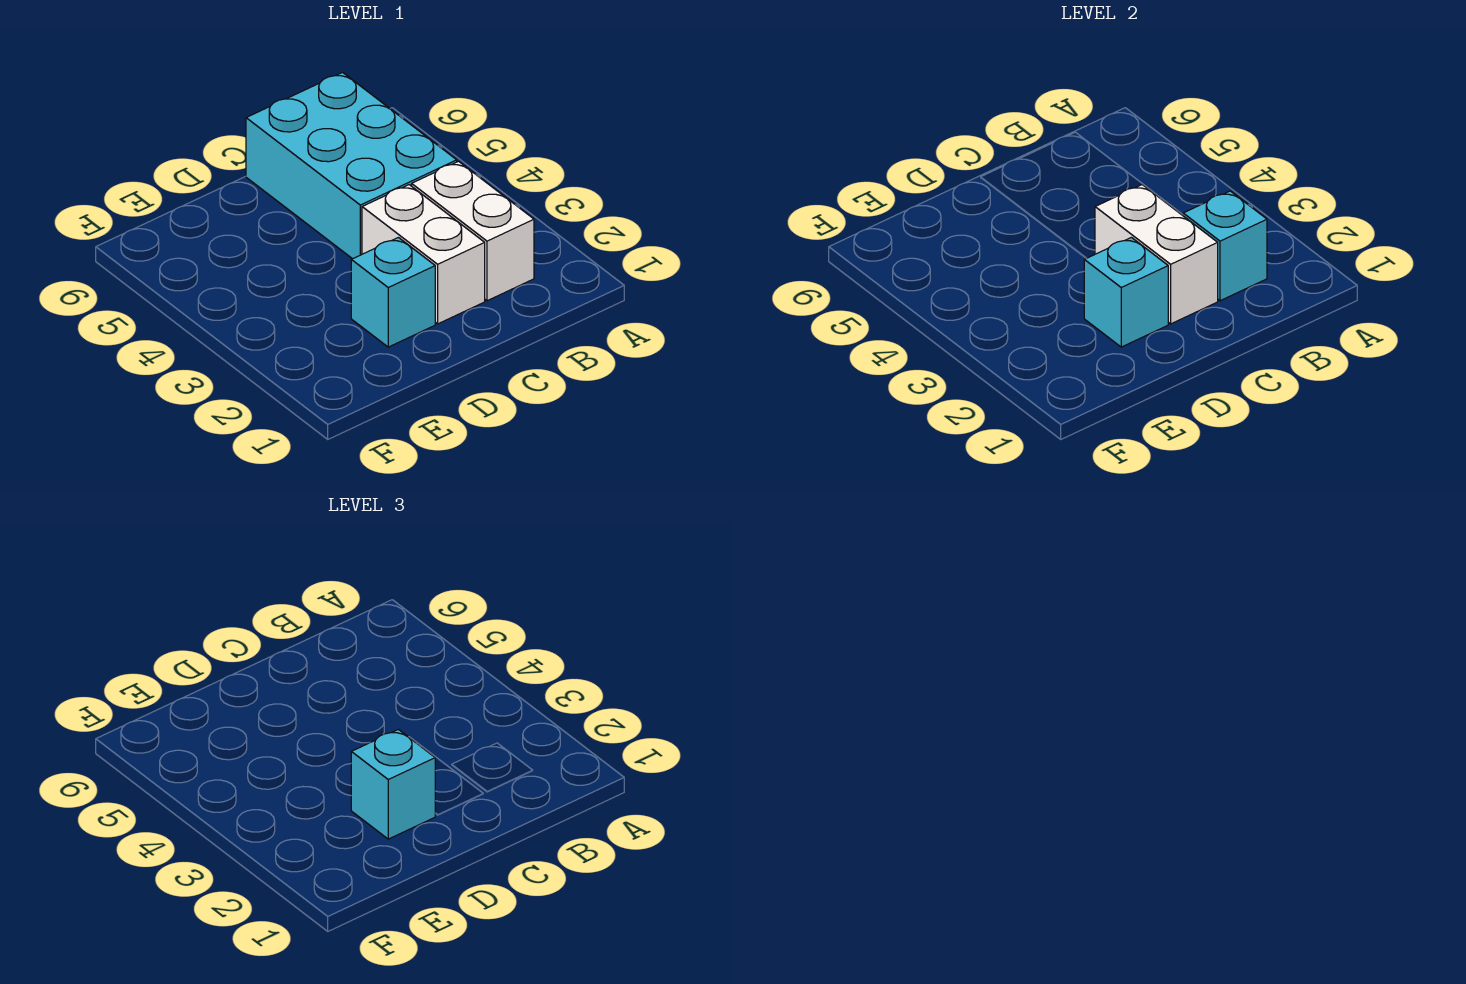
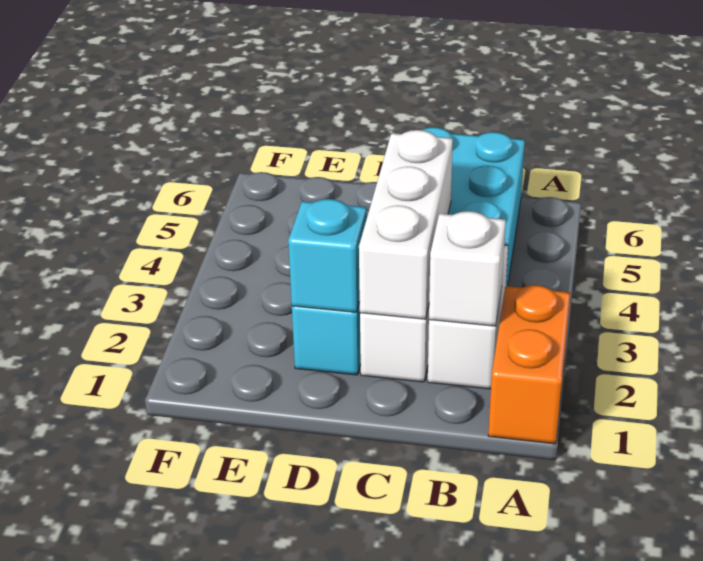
none -> orange brick A1:A2 level 1
cyan brick B2 level 2 -> white brick B2 level 2
white brick C2:C3 level 2 -> white brick C2:C4 level 2
cyan brick D2 level 3 -> none

